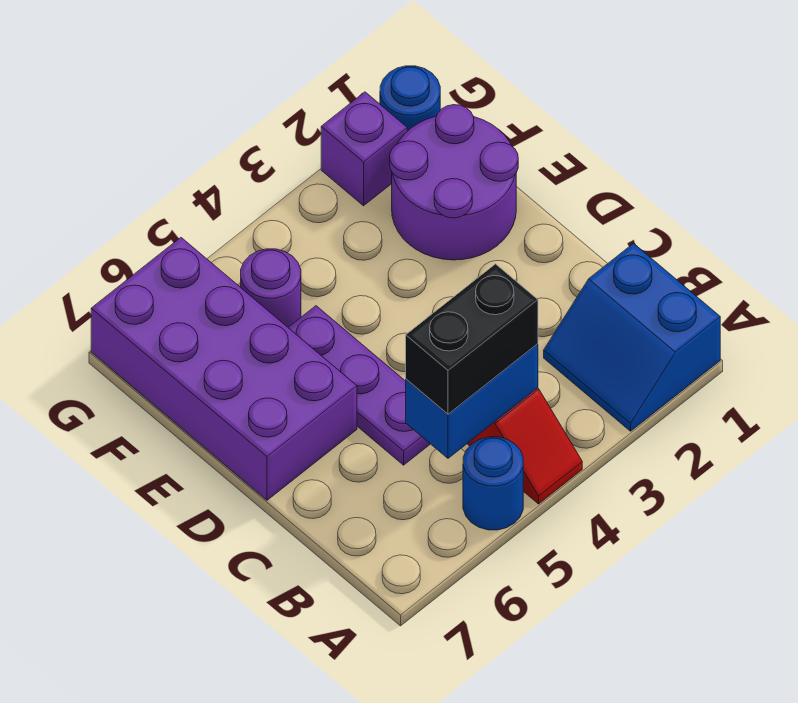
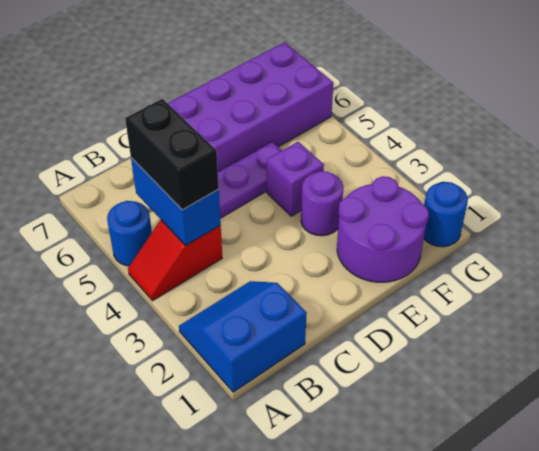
purple round brick F5 level 1 -> purple round brick E3 level 1
purple brick G2 level 1 -> purple brick E4 level 1

